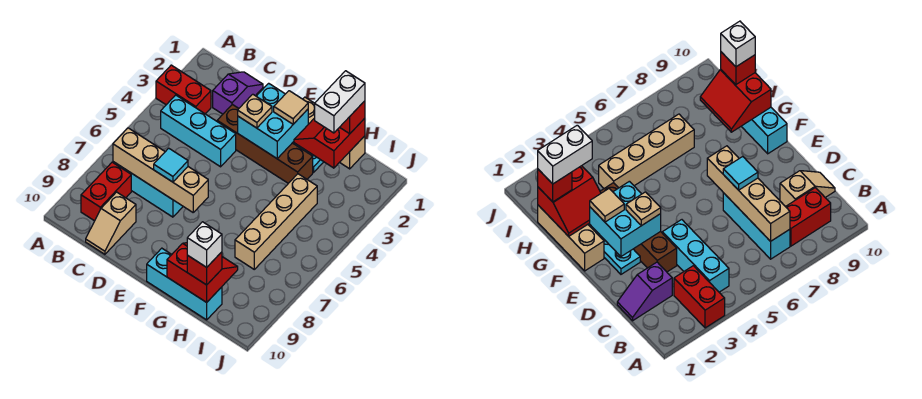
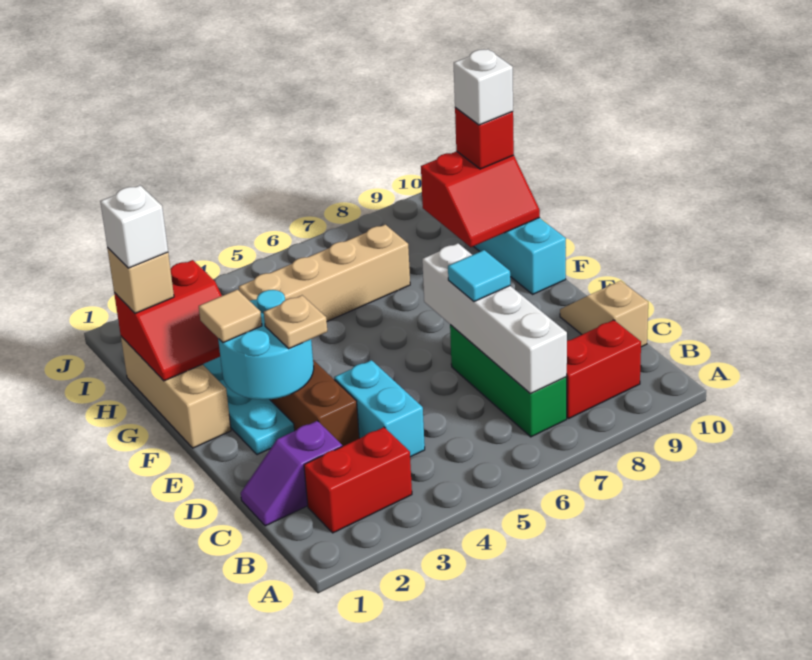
red brick A3:B3 level 1 -> red brick B2:B3 level 1
cyan brick B4:D4 level 1 -> cyan brick C4:D4 level 1
cyan brick B7:D7 level 1 -> green brick B7:D7 level 1
tan brick B7:E7 level 2 -> white brick B7:E7 level 2
tan slope C9:C10 level 1 top 9 -> tan slope C10:D10 level 1 top C
cyan brick E2:F3 level 2 -> cyan round brick E2:F3 level 2
red slope G9:H10 level 2 top 10 -> red slope G9:H10 level 2 top H
red brick H1 level 3 -> tan brick H1 level 3
white brick H1:H2 level 4 -> white brick H1 level 4

